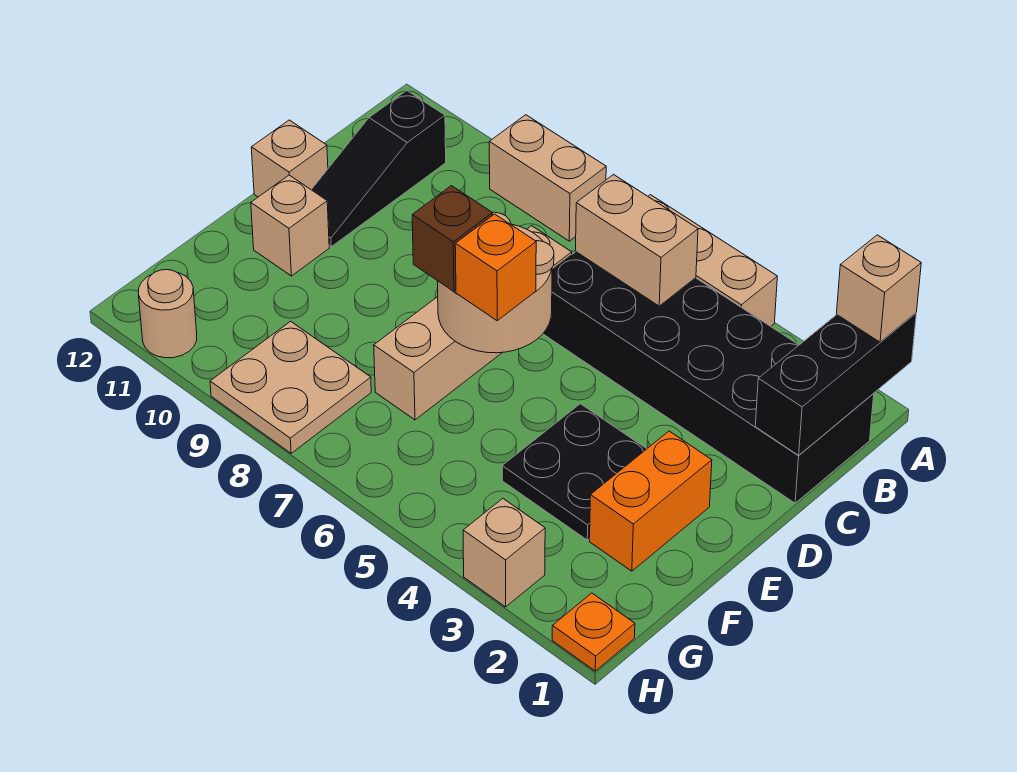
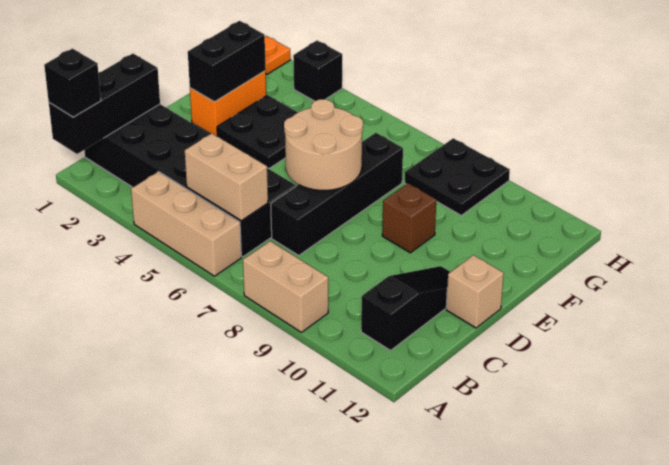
tan brick A1 level 3 -> black brick A1 level 3
tan brick C7:F7 level 1 -> black brick C7:F7 level 1
none -> black brick E2:F2 level 2
orange brick E6 level 3 -> none
brown brick E7 level 3 -> brown brick E9 level 1
tan brick E11 level 1 -> none
tan plate G8:H9 level 1 -> black plate G8:H9 level 1
tan brick H3 level 1 -> black brick H3 level 1
tan round brick H11 level 1 -> none

